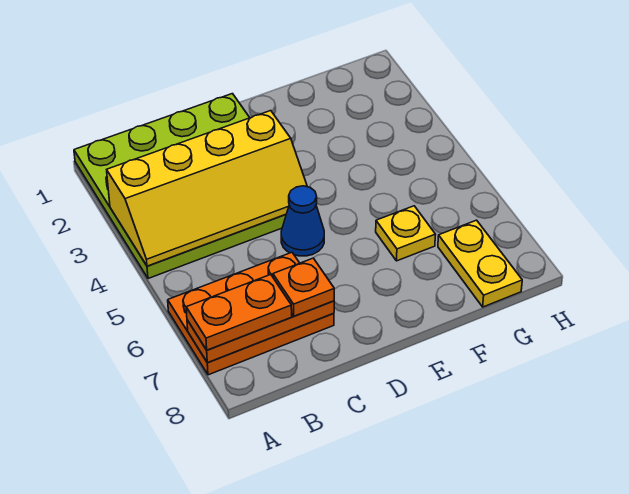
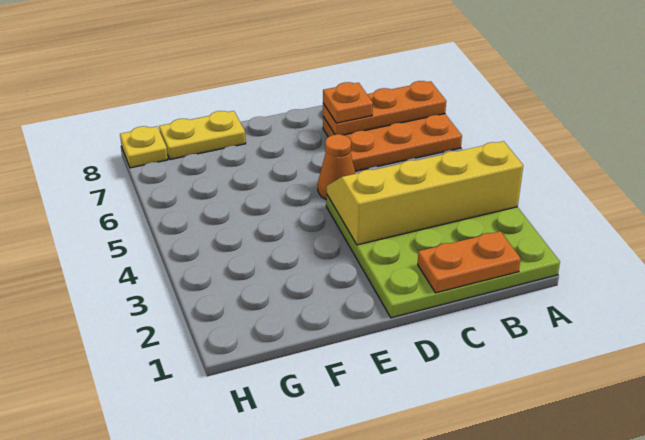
orange plate A7:B7 level 3 -> orange plate B1:C1 level 2
blue cone D5 level 1 -> orange cone D5 level 1
yellow plate F6 level 1 -> yellow plate H8 level 1
yellow plate G7:G8 level 1 -> yellow plate F8:G8 level 1

